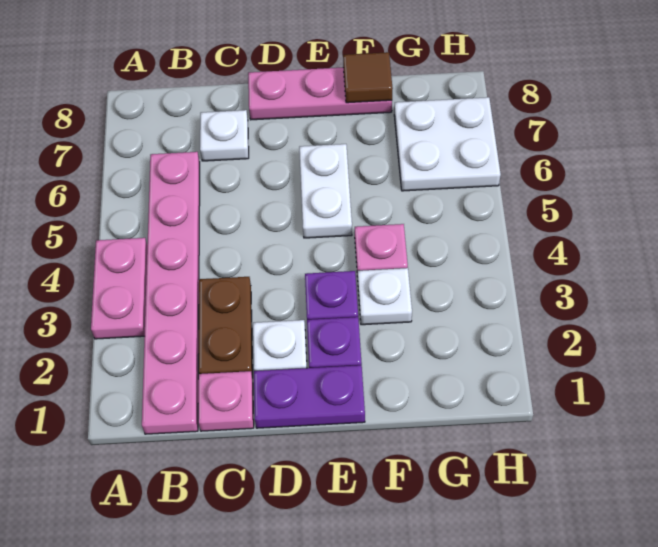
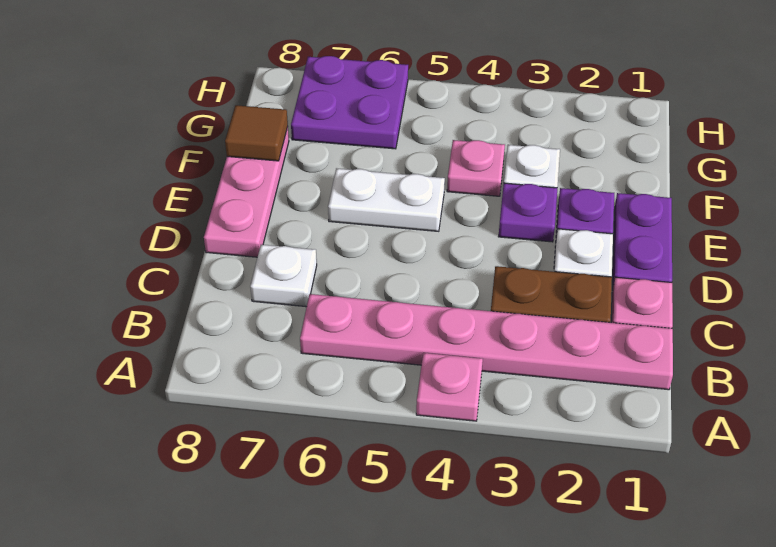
pink plate A3:A4 level 1 -> pink plate A4 level 1
white plate G6:H7 level 1 -> purple plate G6:H7 level 1

